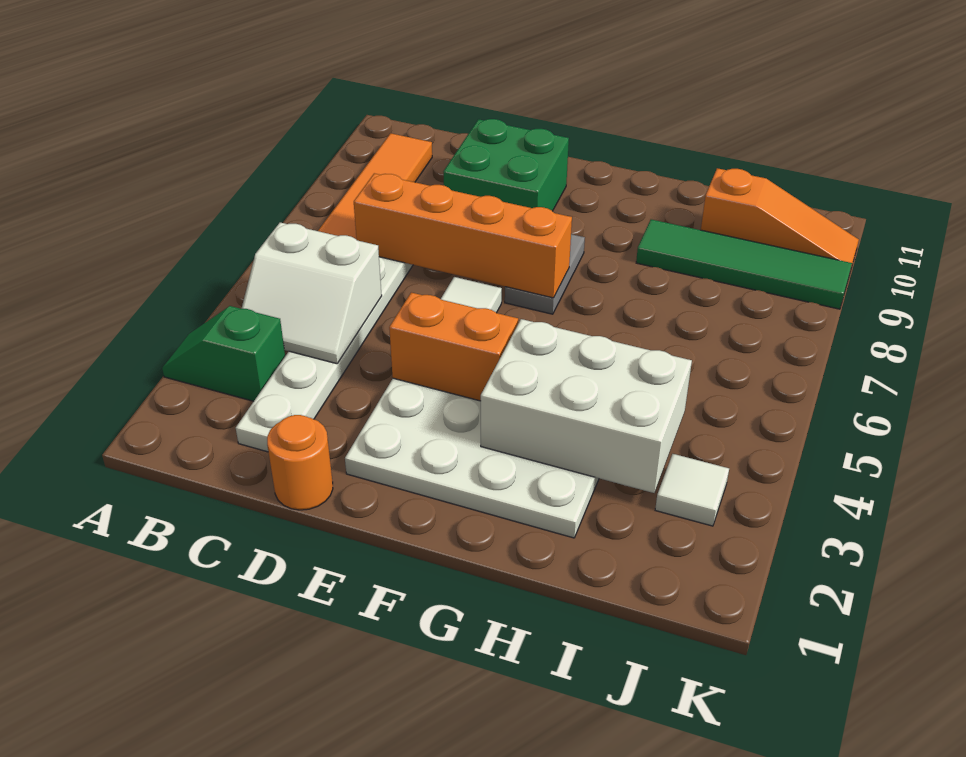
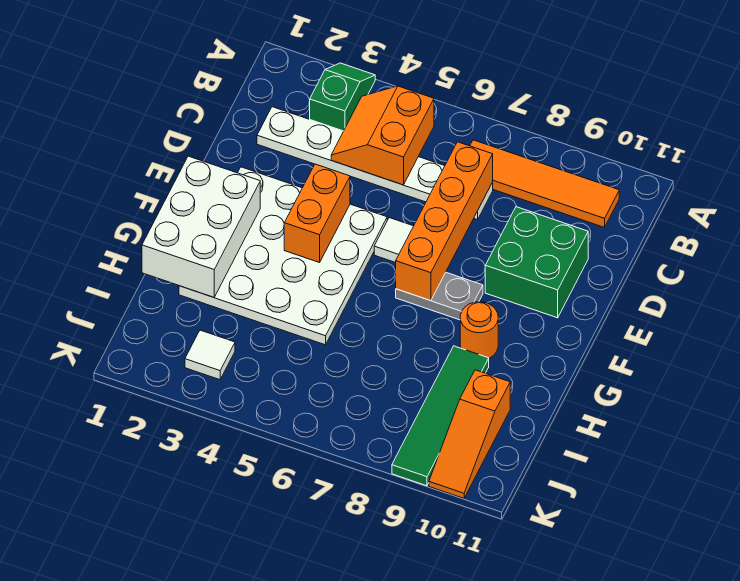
white slope B4:C5 level 2 top 5 -> orange slope B4:C5 level 2 top 5
orange round brick D1 level 1 -> orange round brick G9 level 1
white brick G3:I4 level 2 -> white brick F1:H2 level 2

